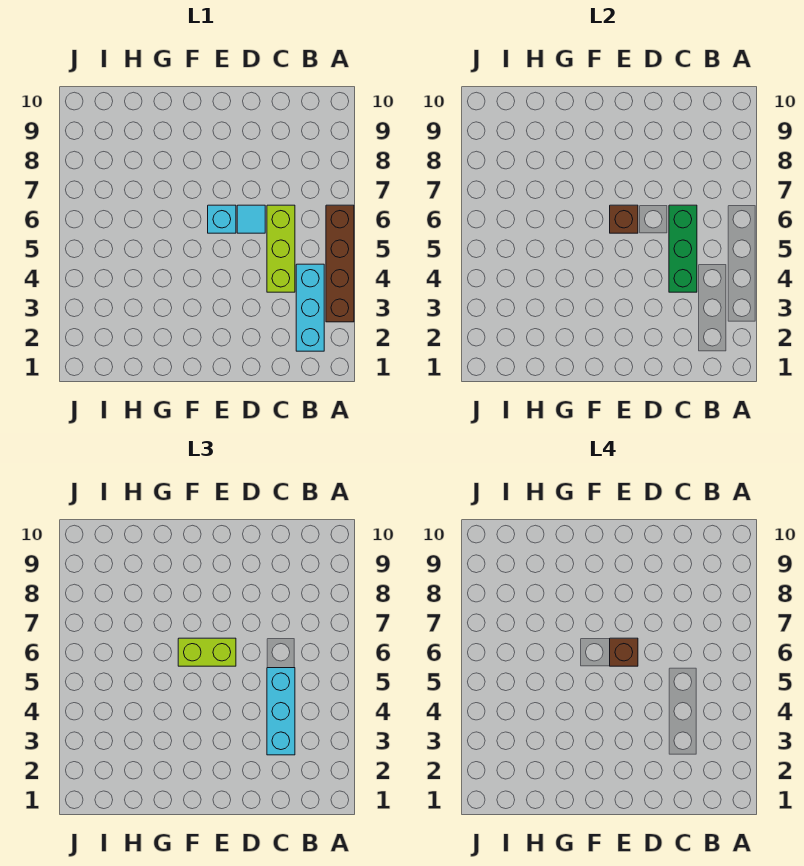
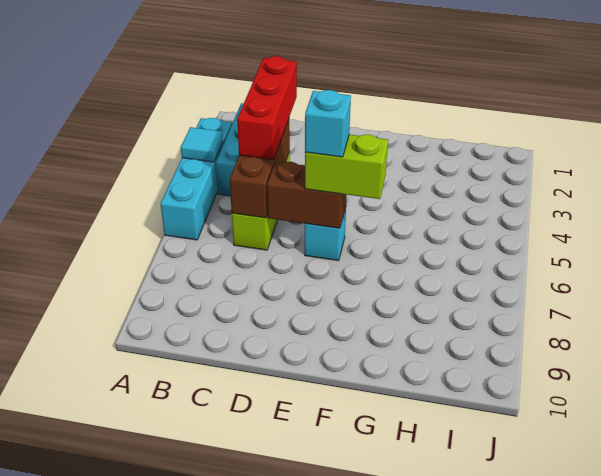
brown brick A3:A6 level 1 -> cyan brick A3:A6 level 1
cyan brick C3:C5 level 3 -> red brick C3:C5 level 3
green brick C4:C6 level 2 -> brown brick C4:C6 level 2
cyan tile D6 level 1 -> cyan tile A4 level 2
brown brick E6 level 2 -> brown brick D6:E6 level 2
brown brick E6 level 4 -> cyan brick E6 level 4

